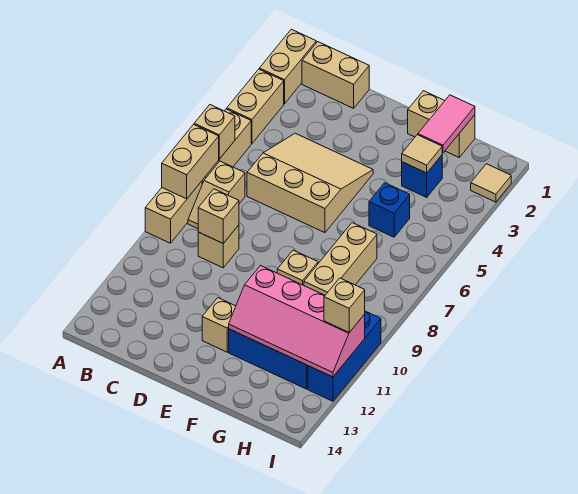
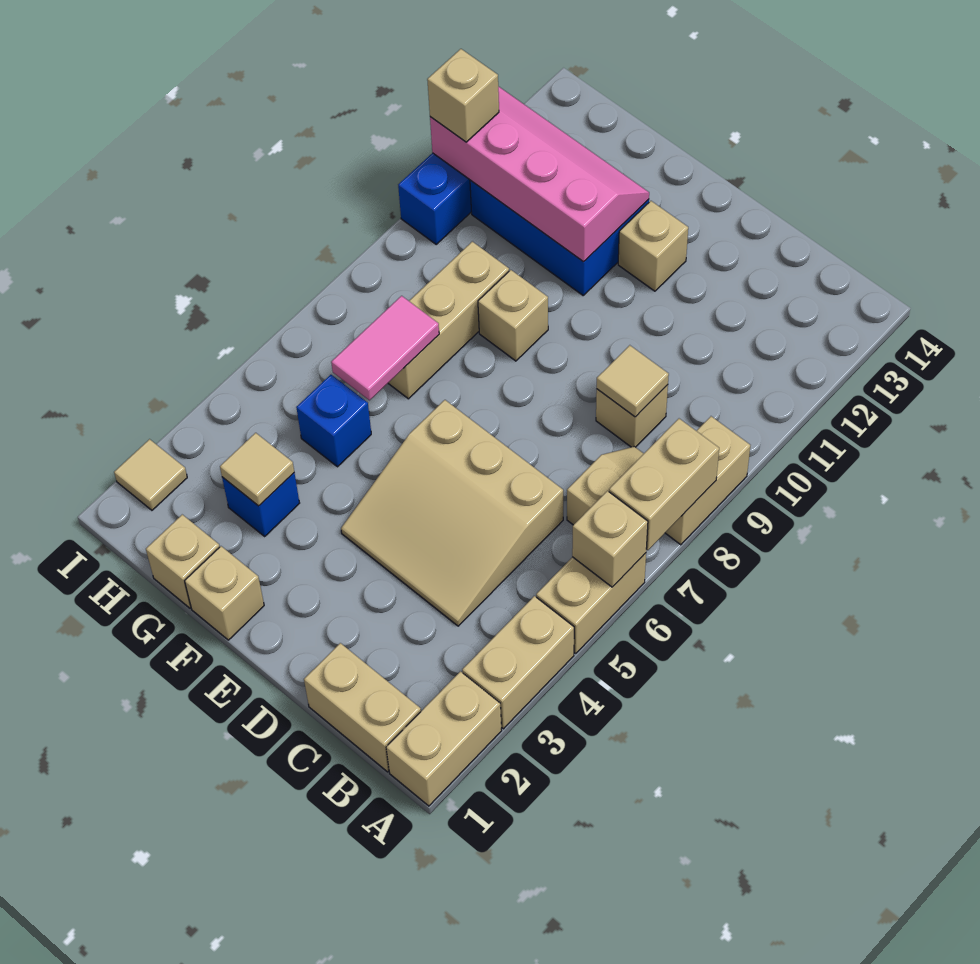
tan brick C9 level 2 -> tan tile C9 level 2
pink tile G1:G2 level 2 -> pink tile G6:G7 level 2

